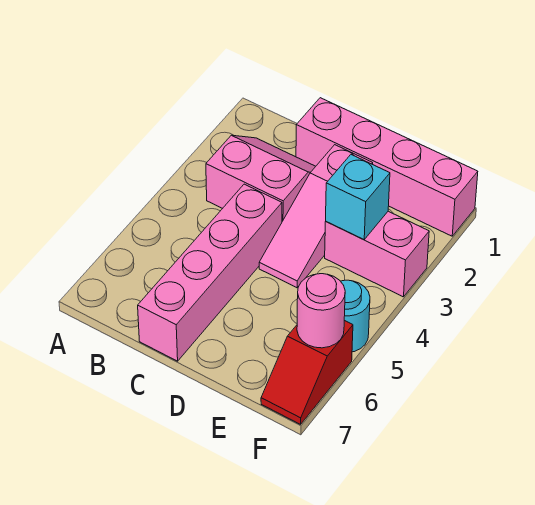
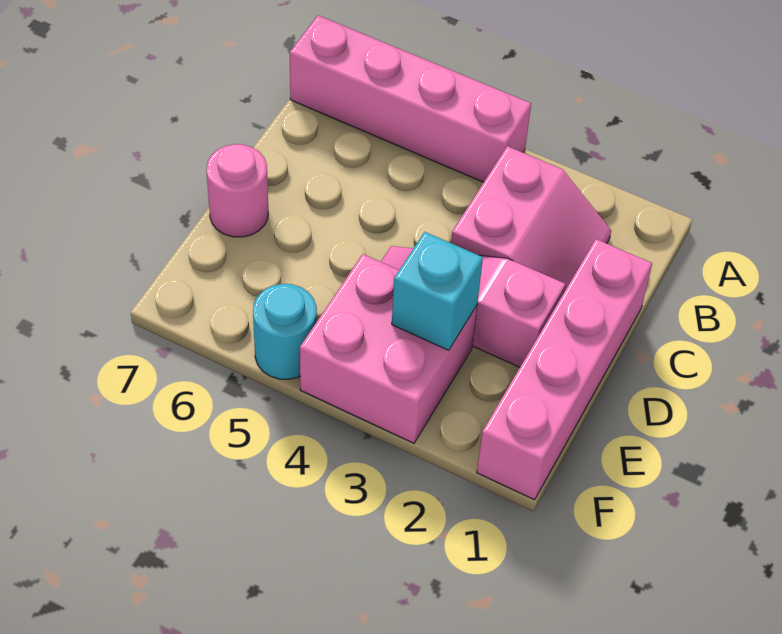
pink brick C4:C7 level 1 -> pink brick A4:A7 level 1
pink brick E3:F3 level 1 -> pink brick E3:F4 level 1
red slope F6:F7 level 1 top 6 -> none
pink round brick F6 level 2 -> pink round brick D7 level 1

